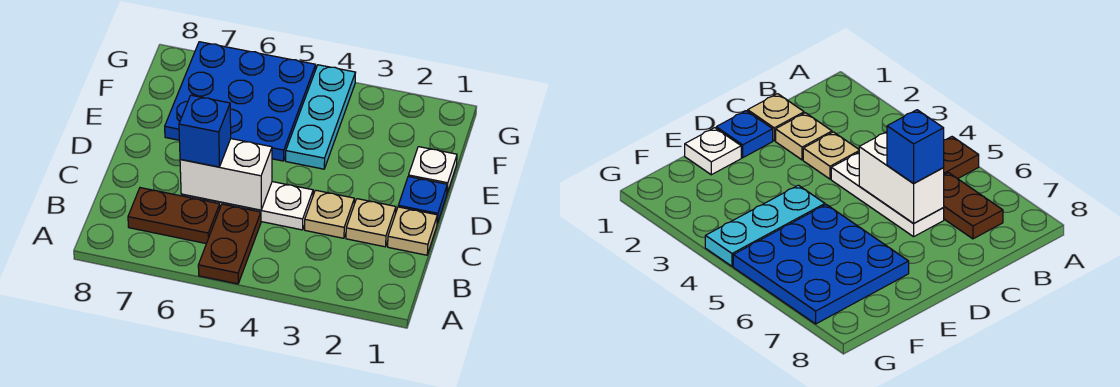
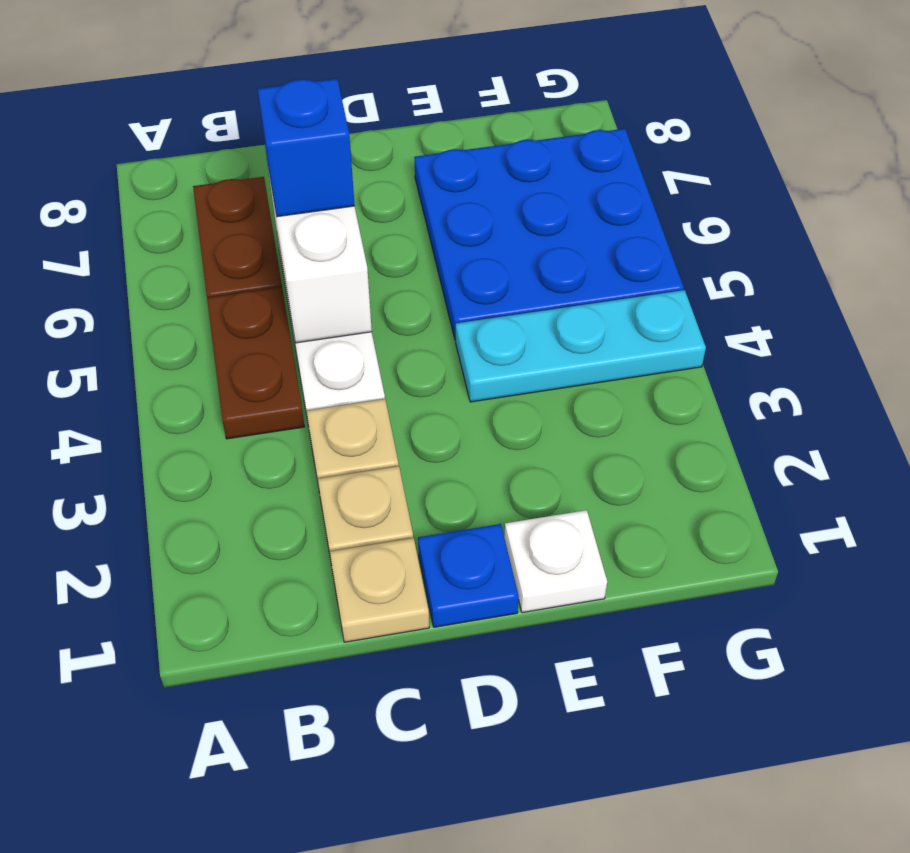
brown plate A5:B5 level 1 -> brown plate B4:B5 level 1

